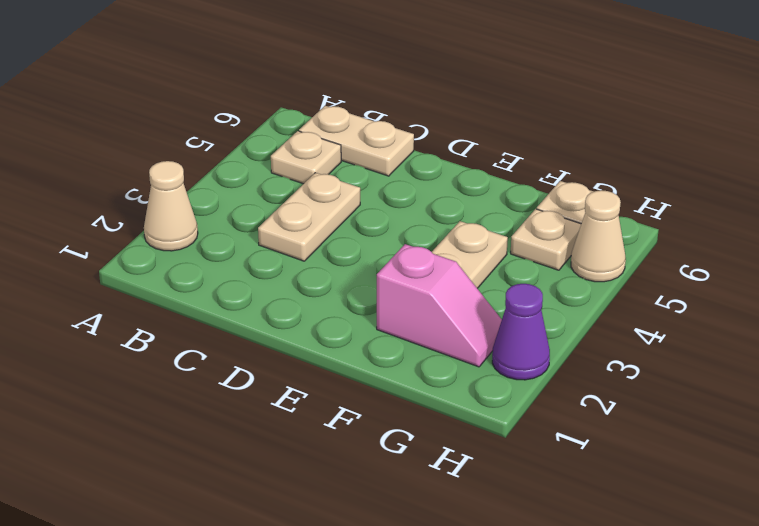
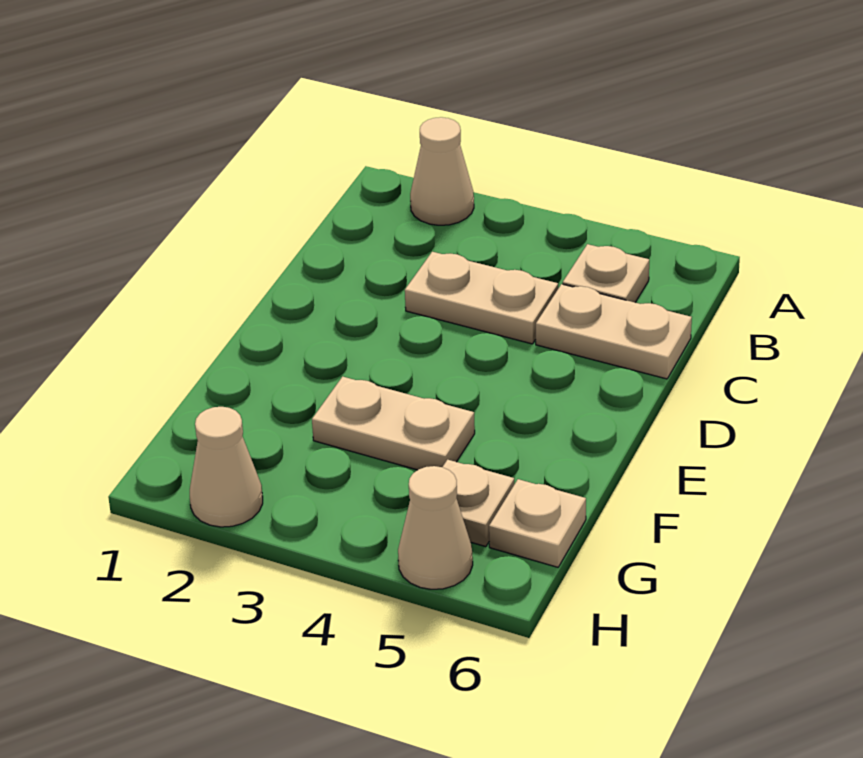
tan plate B6:C6 level 1 -> tan plate C5:C6 level 1
pink slope F2:G2 level 1 top F -> none
purple cone H2 level 1 -> tan cone H2 level 1

